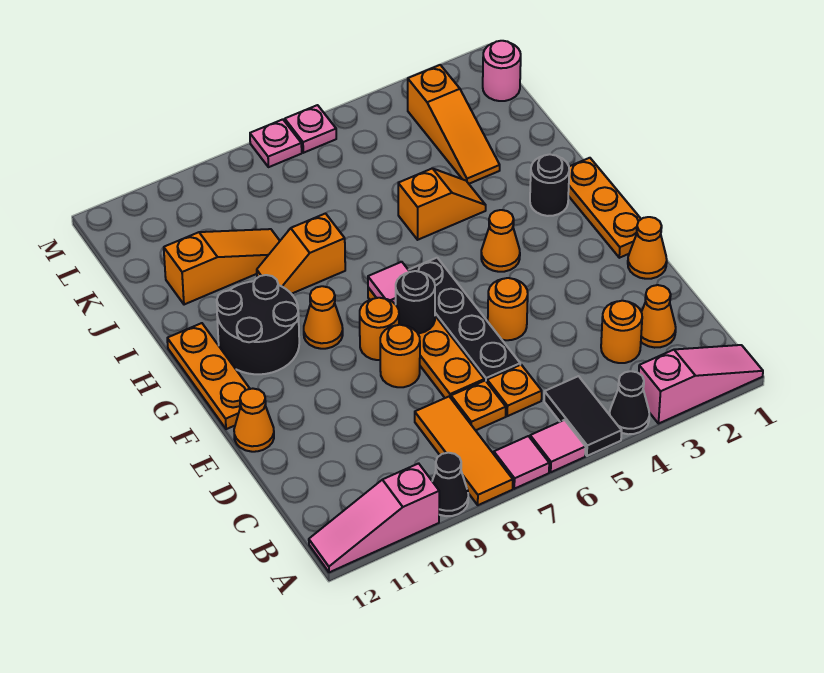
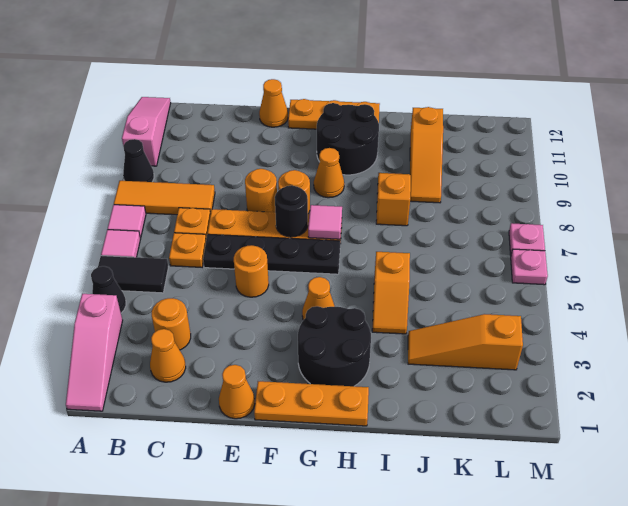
black round brick H2 level 1 -> black round brick G2:H3 level 1
pink round brick L1 level 1 -> none

